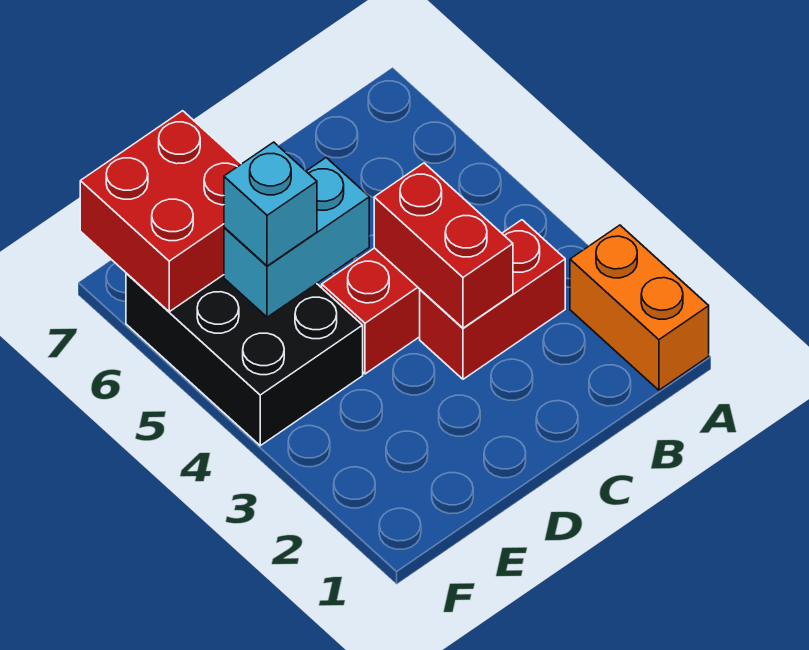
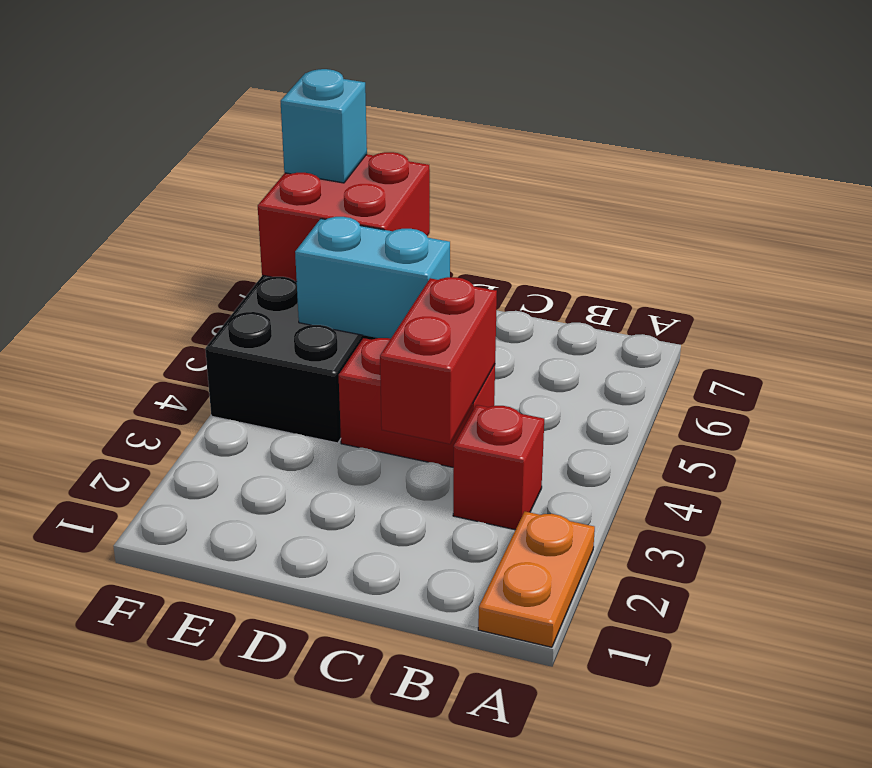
orange brick A1:A2 level 1 -> orange plate A1:A2 level 1
red brick B3:C3 level 1 -> red brick B3 level 1
cyan brick E5 level 3 -> cyan brick F7 level 3

